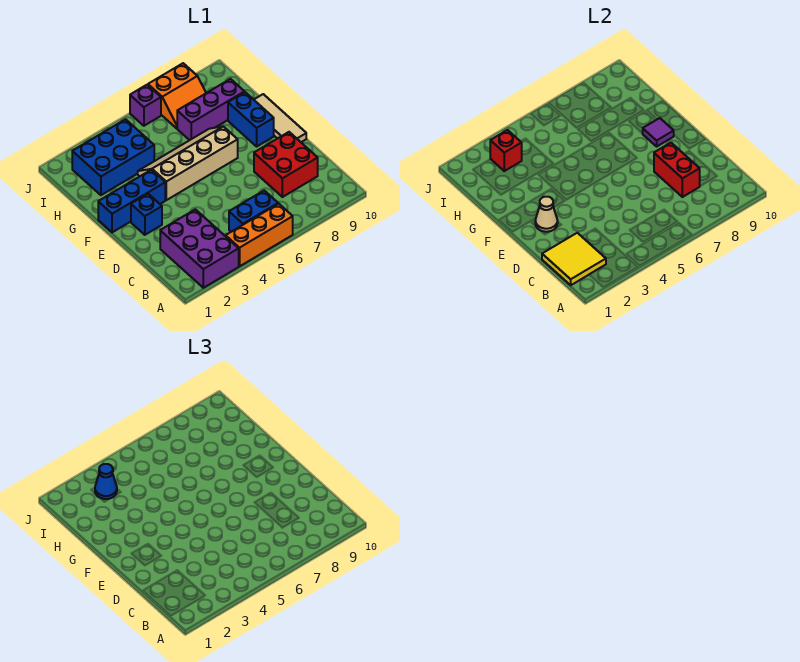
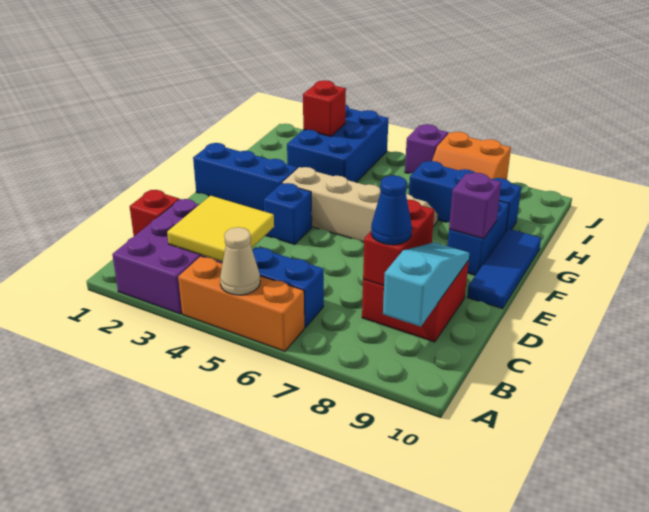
yellow tile B1:C2 level 2 -> yellow tile B3:C4 level 2
none -> cyan slope B9:D9 level 2 top B
none -> red brick C1 level 1
blue brick E2 level 1 -> blue brick E4 level 1
tan cone E2 level 2 -> tan cone A5 level 2
tan tile E10:G10 level 1 -> blue tile E10:G10 level 1
purple tile F9 level 2 -> purple brick F9 level 2
blue brick H2:I4 level 1 -> blue brick H3:J4 level 1
purple brick H7:H9 level 1 -> blue brick H7:H9 level 1
blue cone I3 level 3 -> blue cone C8 level 3

